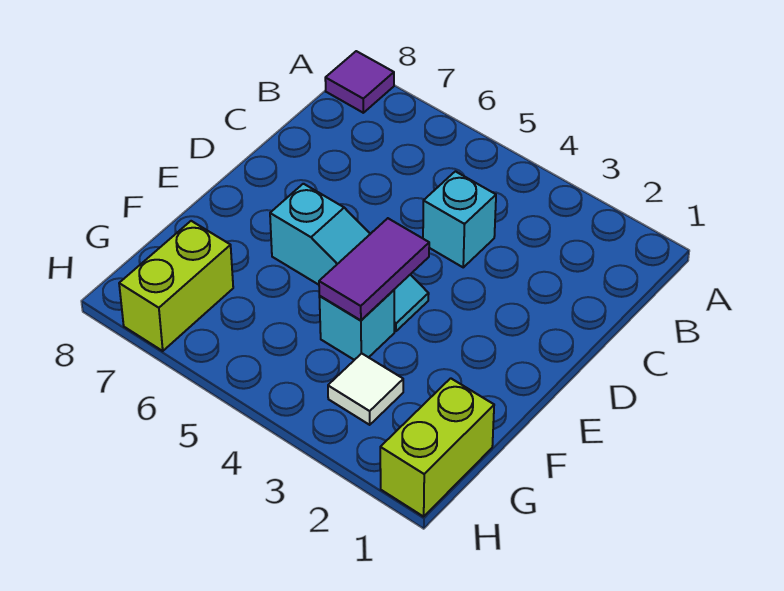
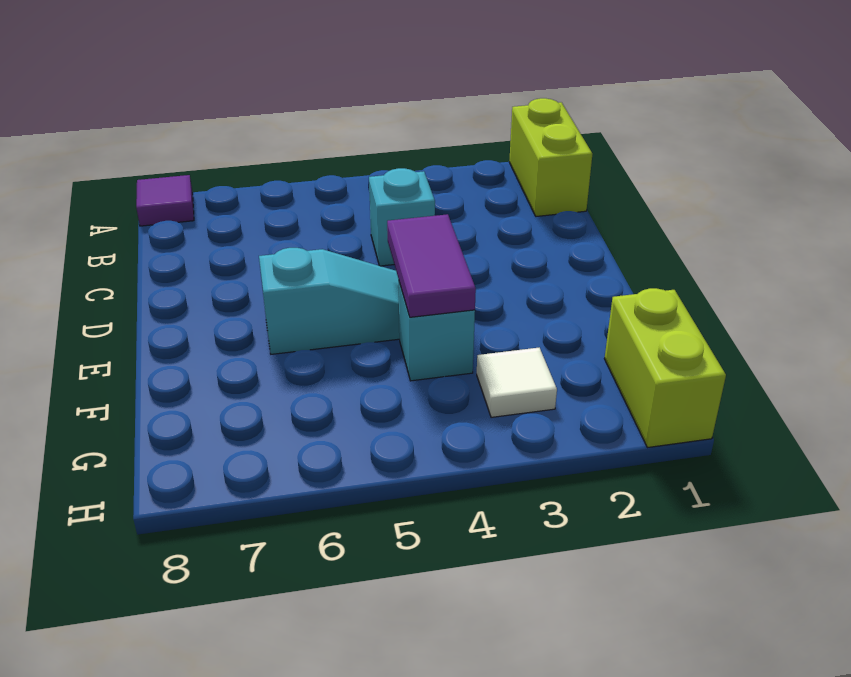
lime brick G7:H7 level 1 -> lime brick A1:B1 level 1

